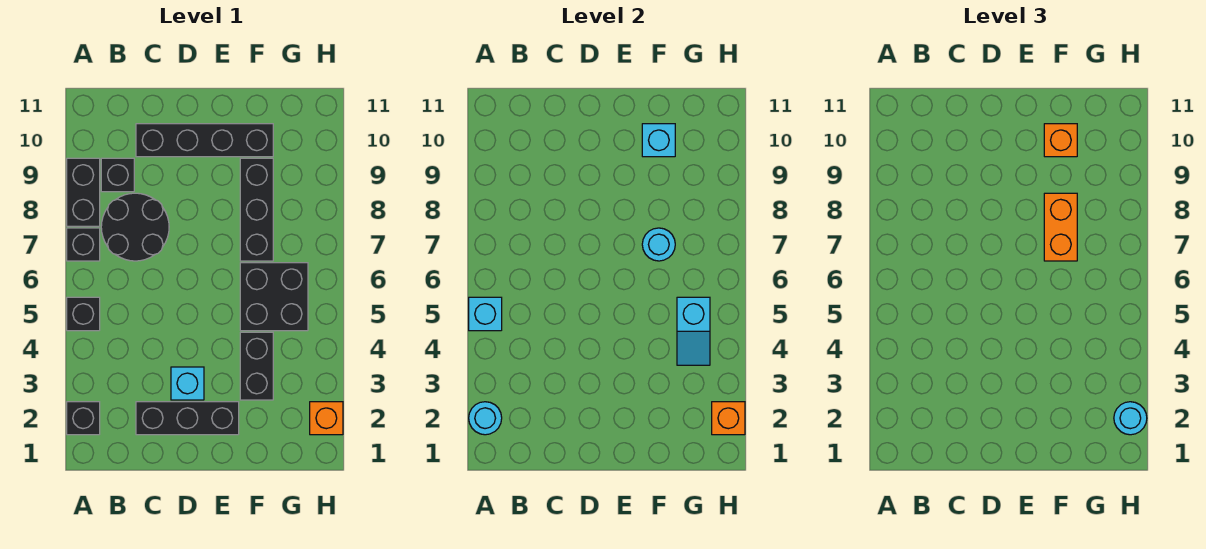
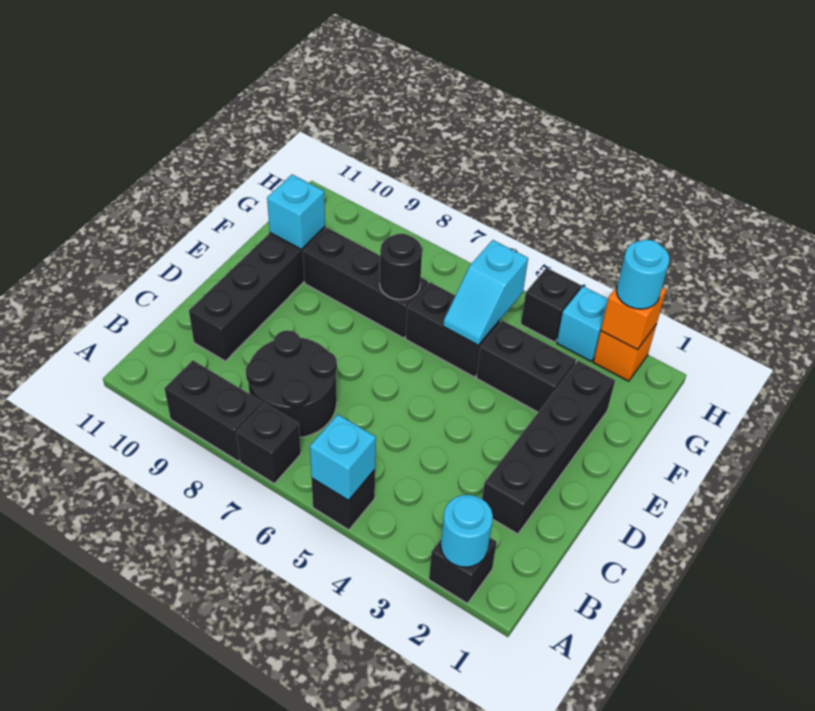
black brick B9 level 1 -> black brick H4 level 1
black brick C2:E2 level 1 -> black brick C2:F2 level 1
cyan brick D3 level 1 -> cyan brick H3 level 1
black brick F5:G6 level 1 -> black brick F5:F6 level 1
cyan round brick F7 level 2 -> black round brick F7 level 2
orange brick F7:F8 level 3 -> none
orange brick F10 level 3 -> none
cyan slope G4:G5 level 2 top 5 -> cyan slope F5:G5 level 2 top G

